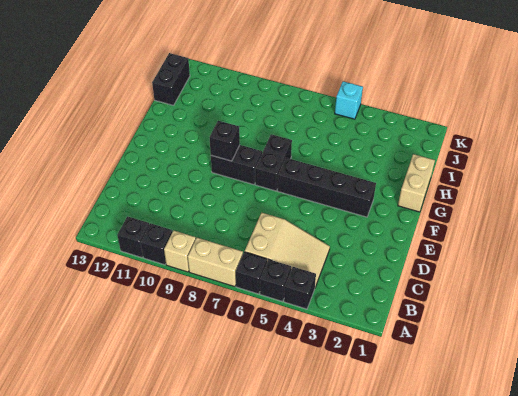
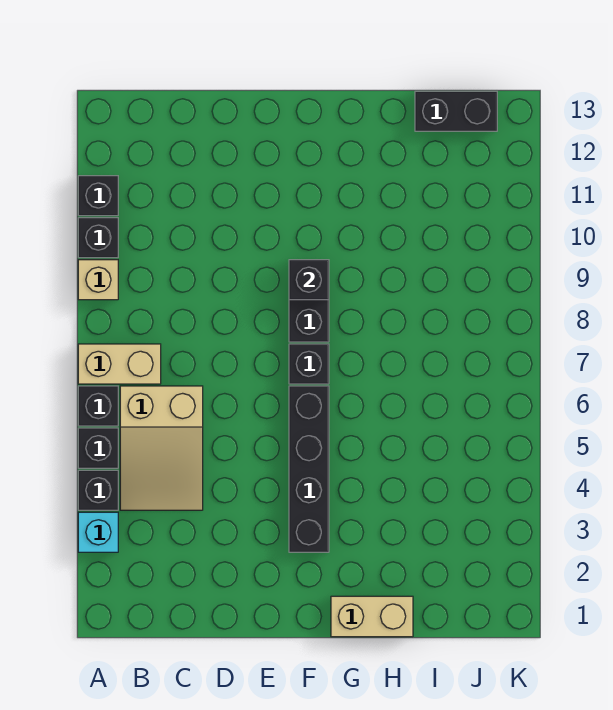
tan brick A7:A8 level 1 -> tan brick A7:B7 level 1
black brick F7:G7 level 1 -> black brick F7 level 1
cyan brick K5 level 1 -> cyan brick A3 level 1

